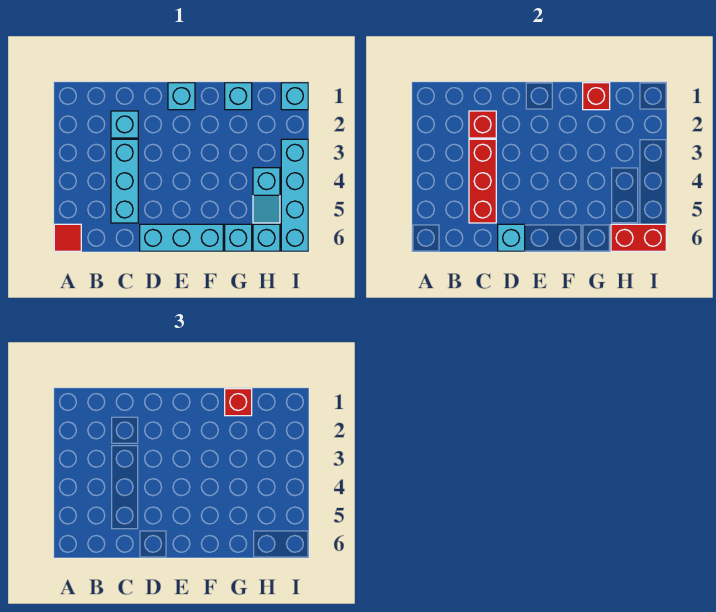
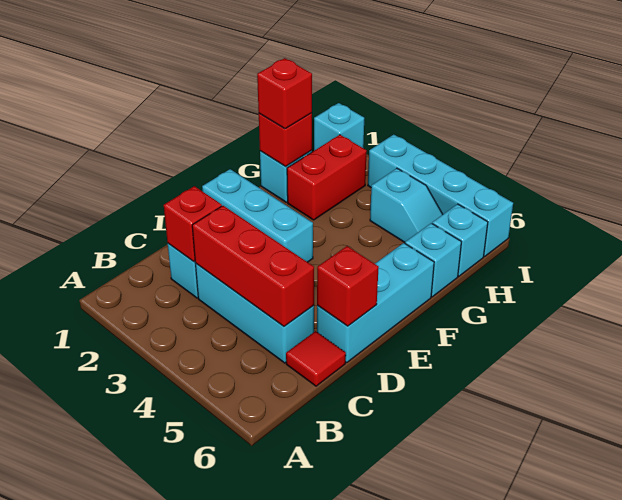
red tile A6 level 1 -> red tile C6 level 1
cyan brick D6 level 2 -> red brick D6 level 2
cyan brick E1 level 1 -> cyan brick E1:E3 level 1
red brick H6:I6 level 2 -> red brick G2:H2 level 1

